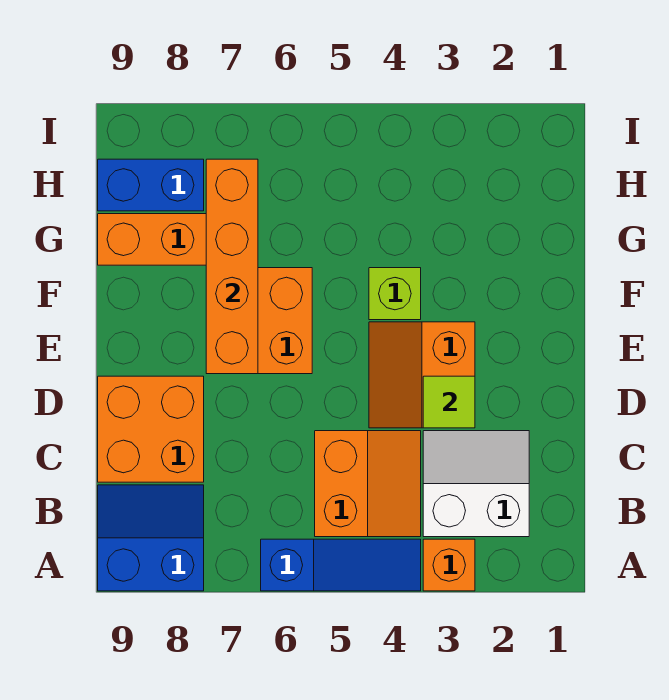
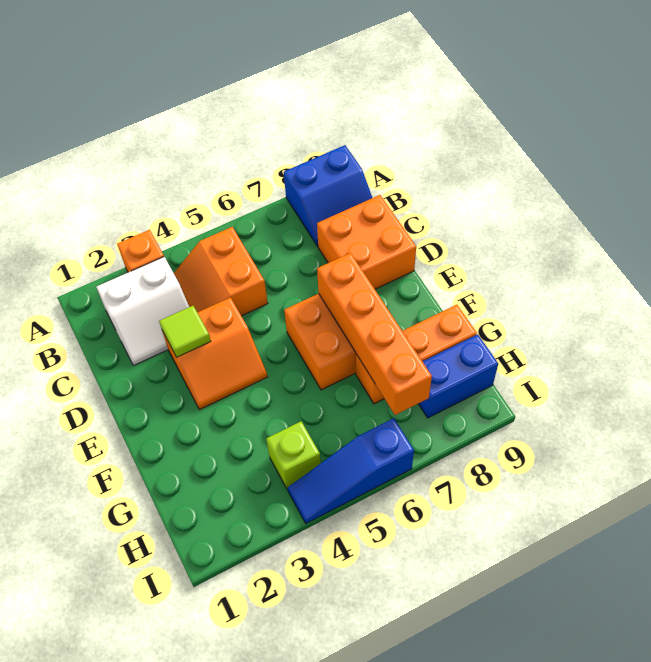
blue slope A4:A6 level 1 top 6 -> blue slope I4:I6 level 1 top 6
orange slope D3:E4 level 1 top 3 -> orange slope D3:E4 level 1 top D
lime brick F4 level 1 -> lime brick H4 level 1

